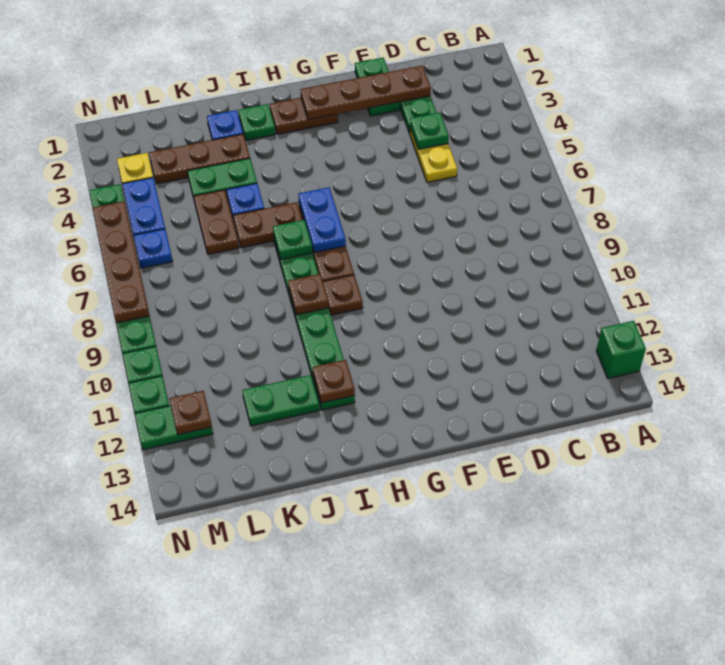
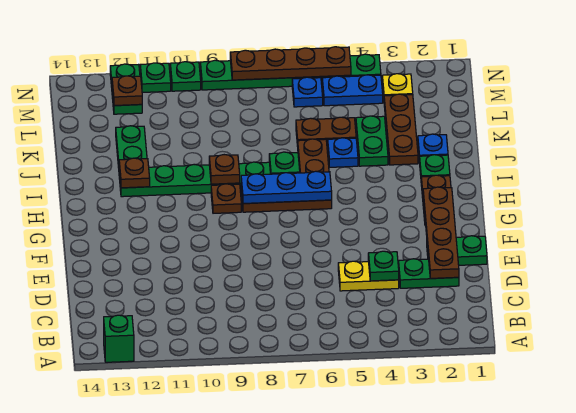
blue plate H6:H7 level 2 -> blue plate H6:H8 level 2

